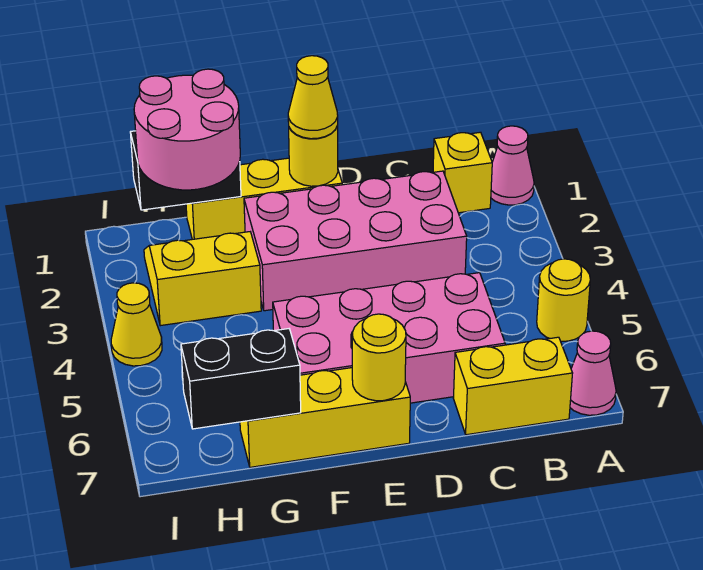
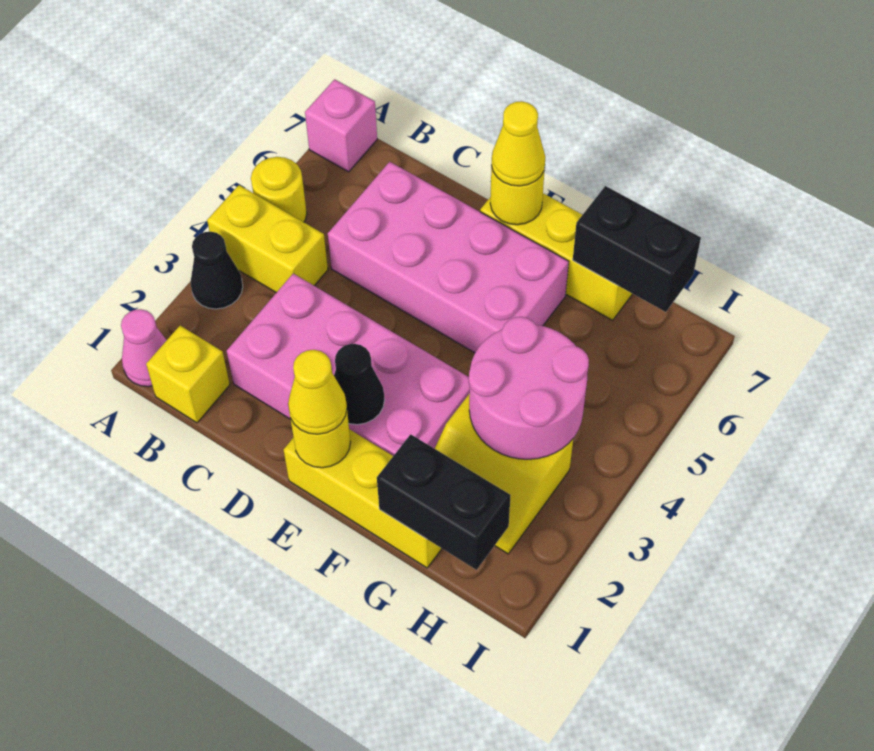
none -> black cone A3 level 1
pink cone A7 level 1 -> pink brick A7 level 1
yellow brick B7:C7 level 1 -> yellow brick A4:B4 level 1
none -> black cone E2 level 2
pink round brick G1:H2 level 3 -> pink round brick G3:H4 level 2
yellow cone I4 level 1 -> yellow cone E7 level 3

